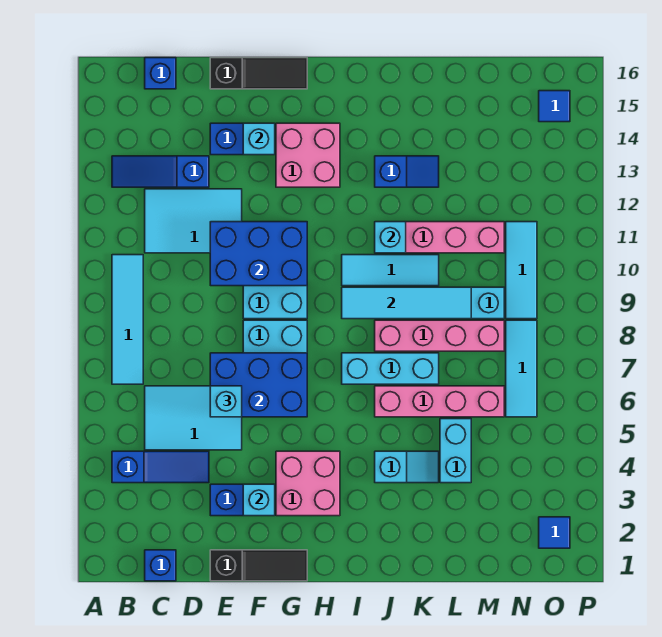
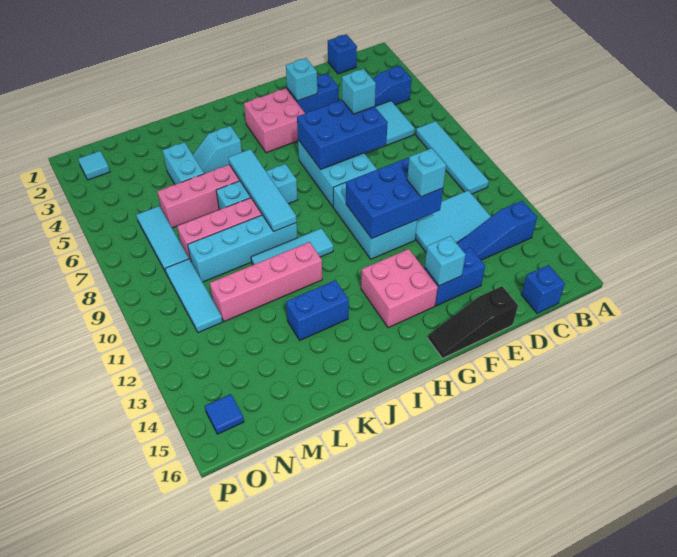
blue slope B13:D13 level 1 top D -> blue slope B13:D13 level 1 top B
black slope E1:G1 level 1 top E -> none
cyan tile I9:L9 level 2 -> cyan tile J6:J9 level 2
cyan brick J11 level 2 -> cyan brick E11 level 3
blue slope J13:K13 level 1 top J -> blue brick J13:K13 level 1
blue tile O2 level 1 -> cyan tile O2 level 1

